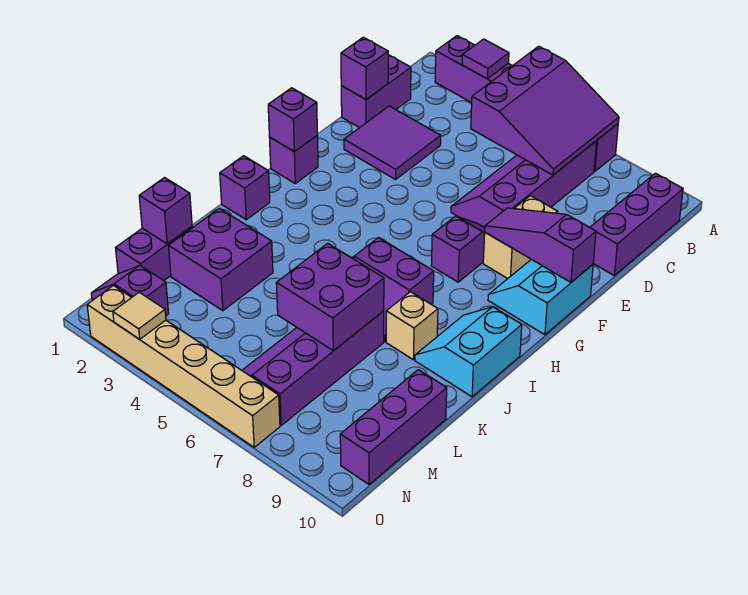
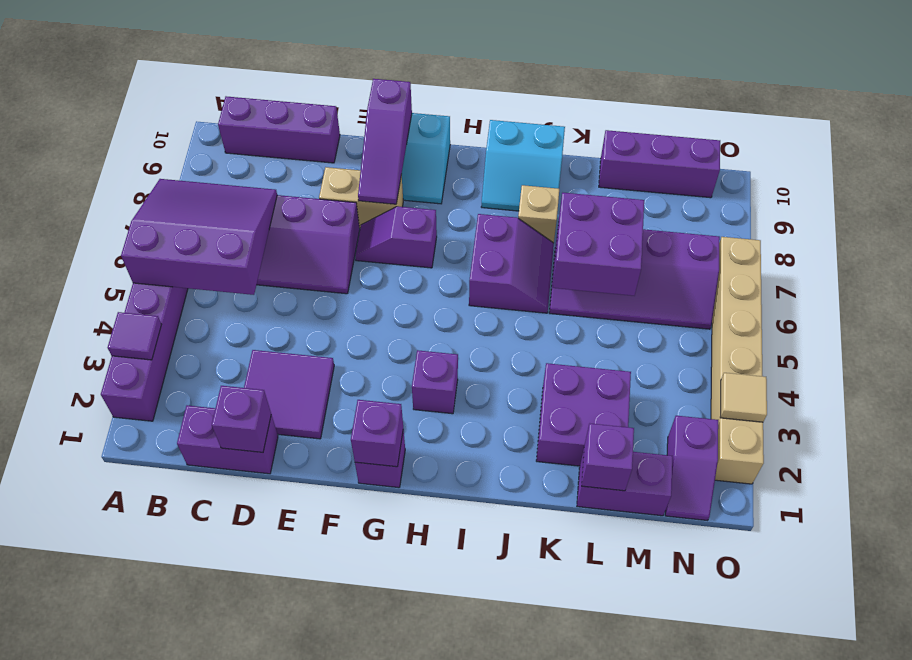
purple brick I1 level 1 -> purple brick H3 level 1

